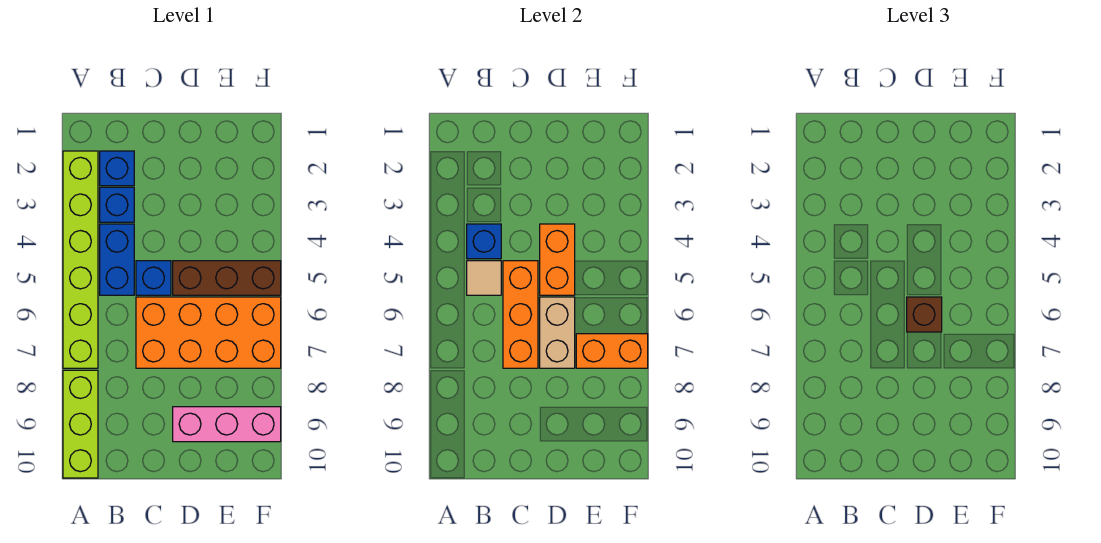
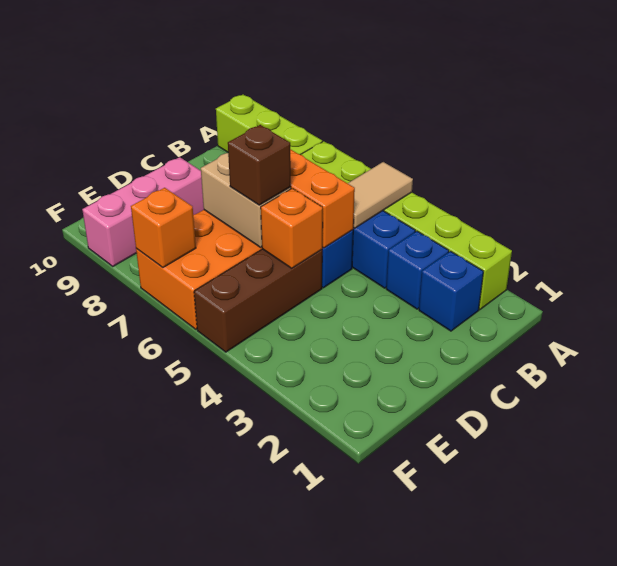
blue brick B4 level 2 -> none
tan tile B5 level 2 -> tan tile A5:B5 level 2
orange brick D4:D5 level 2 -> orange brick D5 level 2
orange brick E7:F7 level 2 -> orange brick F7 level 2

